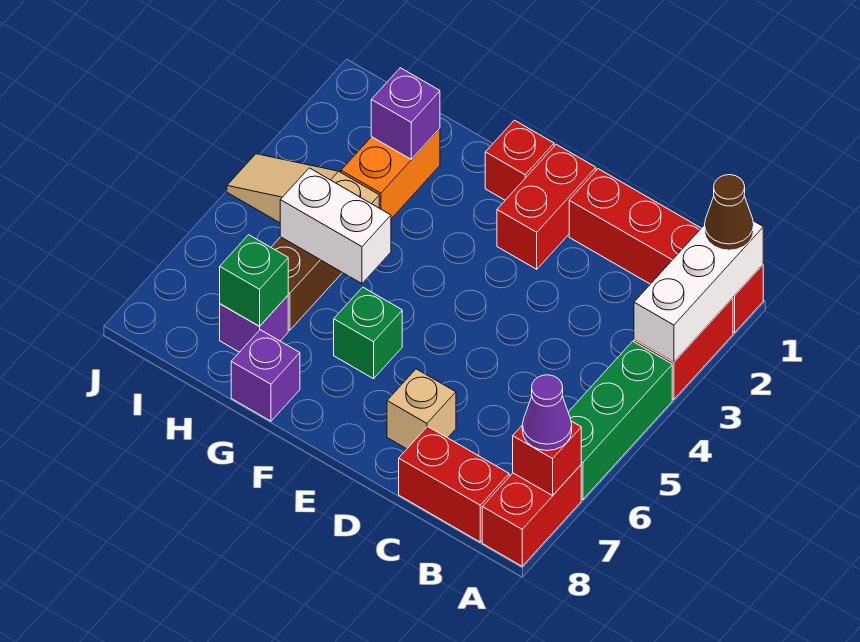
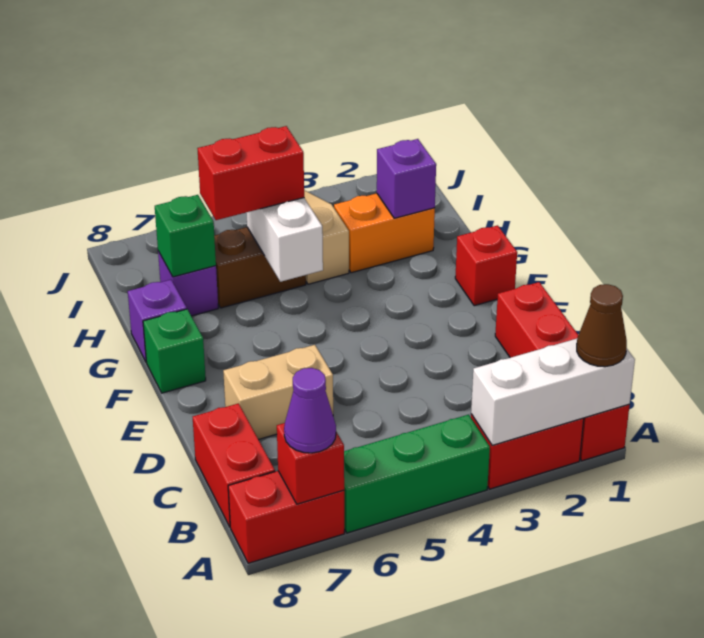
tan brick D7 level 1 -> tan brick D6:D7 level 1
red brick E1:E2 level 1 -> red brick H5:H6 level 3
green brick F6 level 1 -> green brick F8 level 1

